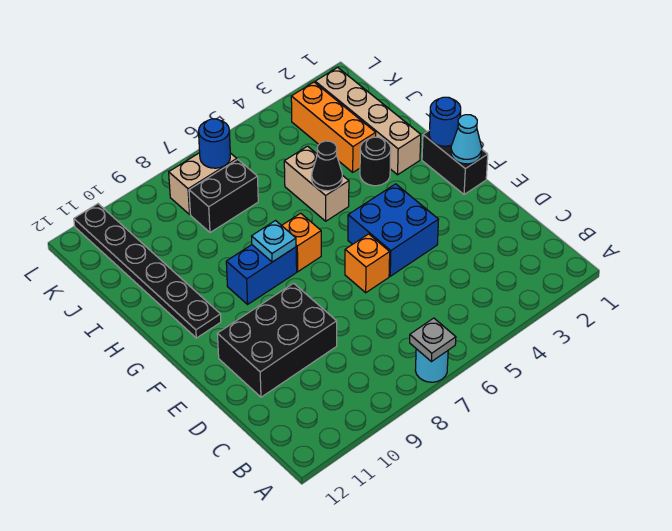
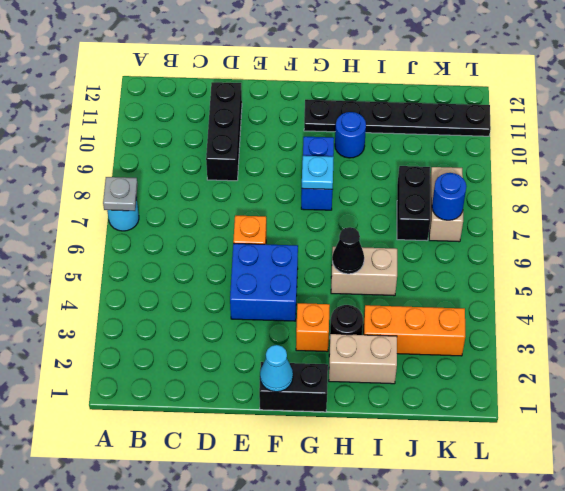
black brick D9:E11 level 1 -> black brick D9:D11 level 1
blue round brick G1 level 2 -> blue round brick H10 level 1
orange brick G7 level 1 -> orange brick G3 level 1
tan brick H2:K2 level 1 -> tan brick H2:I2 level 1

